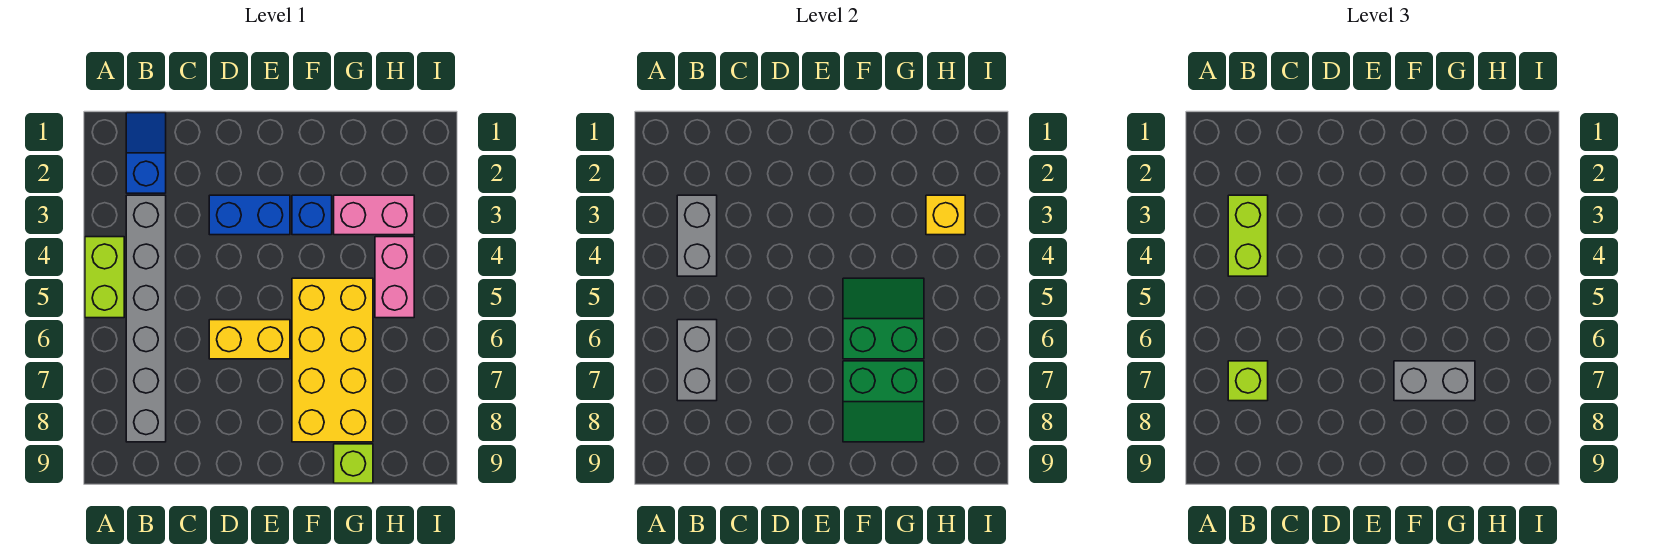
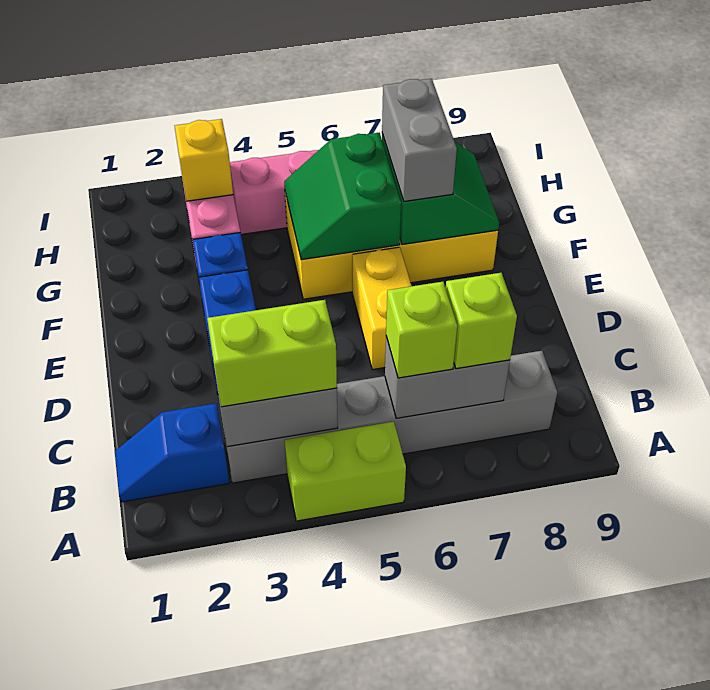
lime brick G9 level 1 -> lime brick B6 level 3

